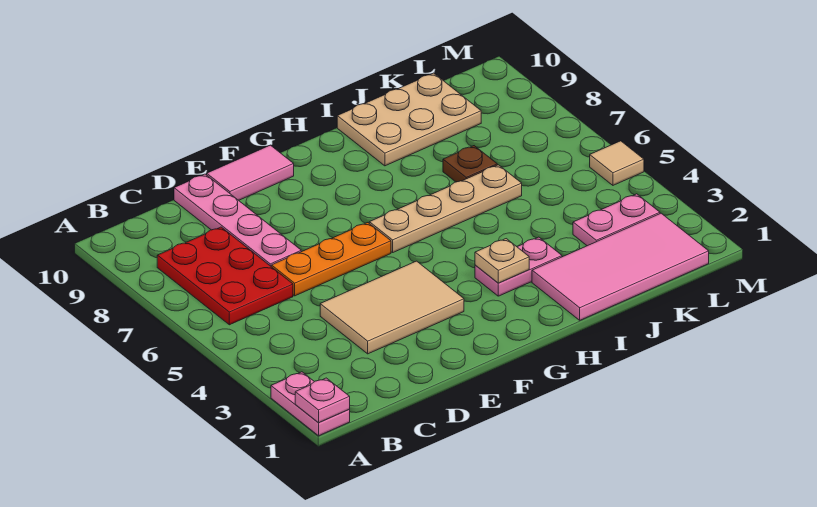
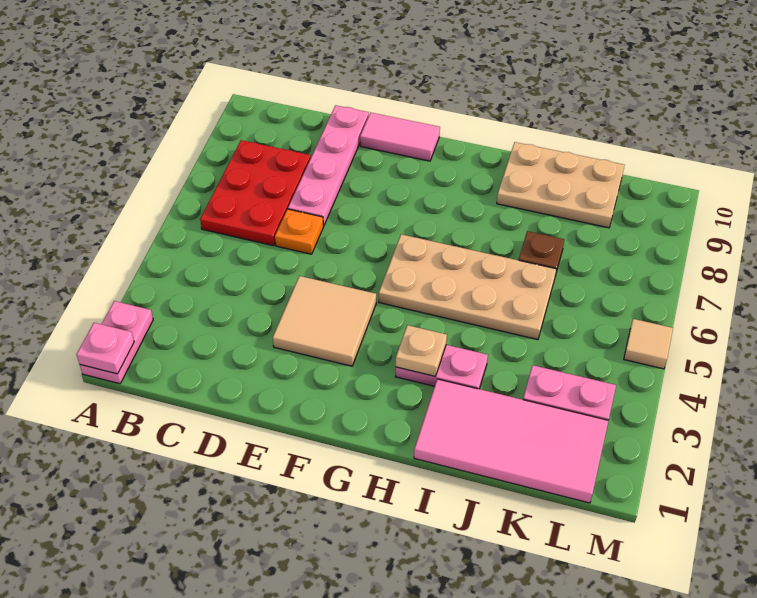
tan tile D3:F4 level 1 -> tan tile E3:F4 level 1
orange plate D6:F6 level 1 -> orange plate D6 level 1
tan plate G6:J6 level 1 -> tan plate G5:J6 level 1

